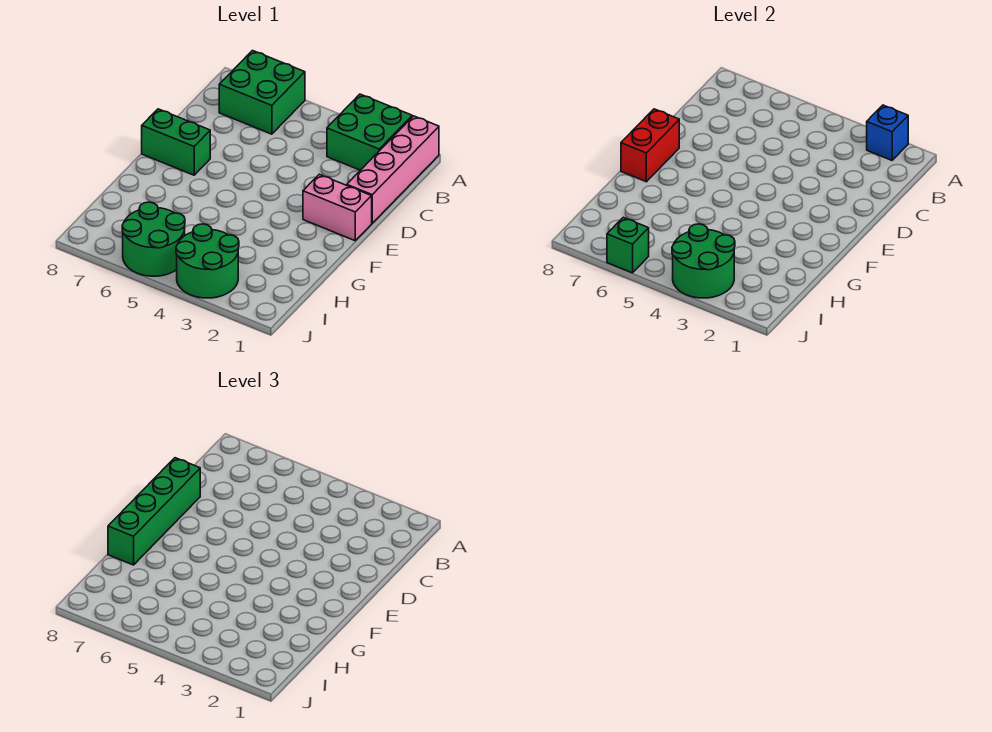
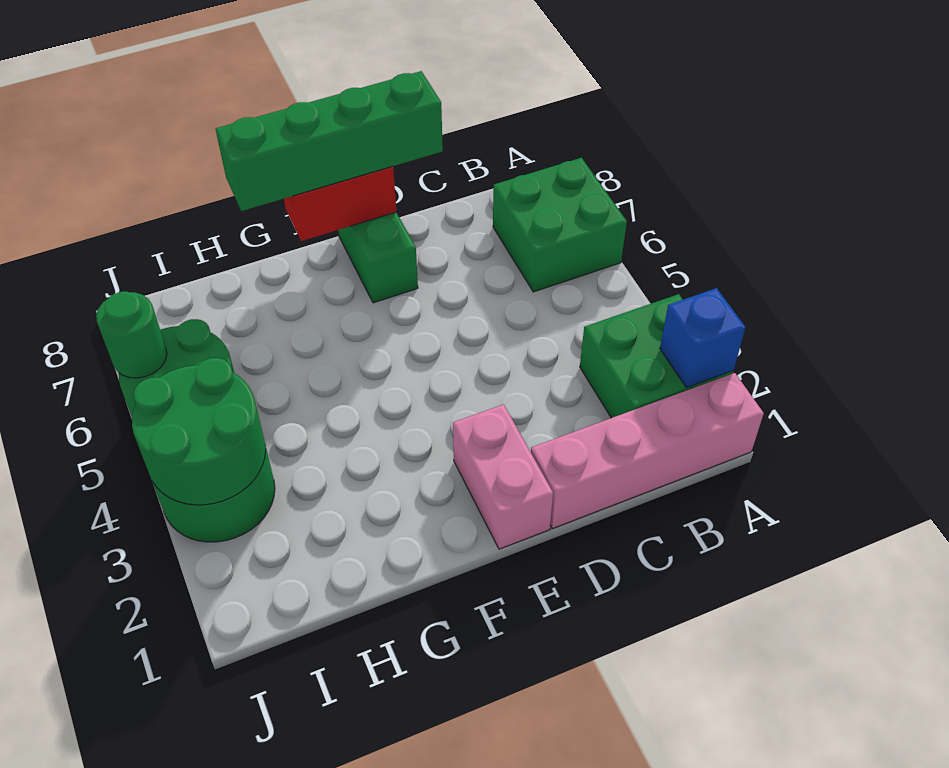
green brick J6 level 2 -> green round brick J6 level 2

